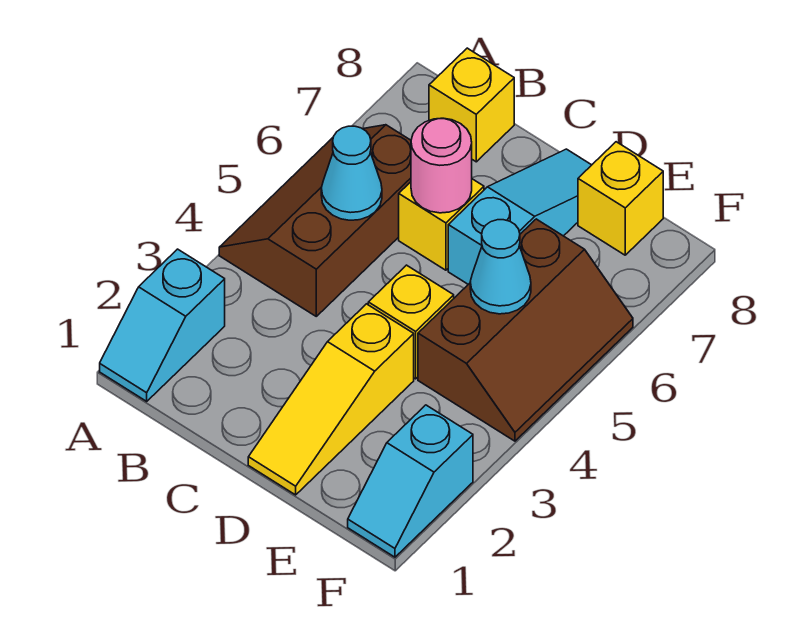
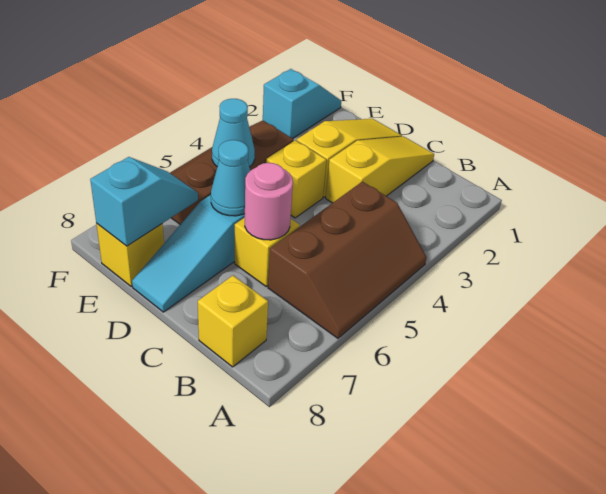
cyan slope A1:A2 level 1 top 2 -> cyan slope E7:E8 level 2 top 8
cyan cone B5 level 2 -> cyan cone D6 level 2
none -> yellow slope C1:C3 level 1 top 3

